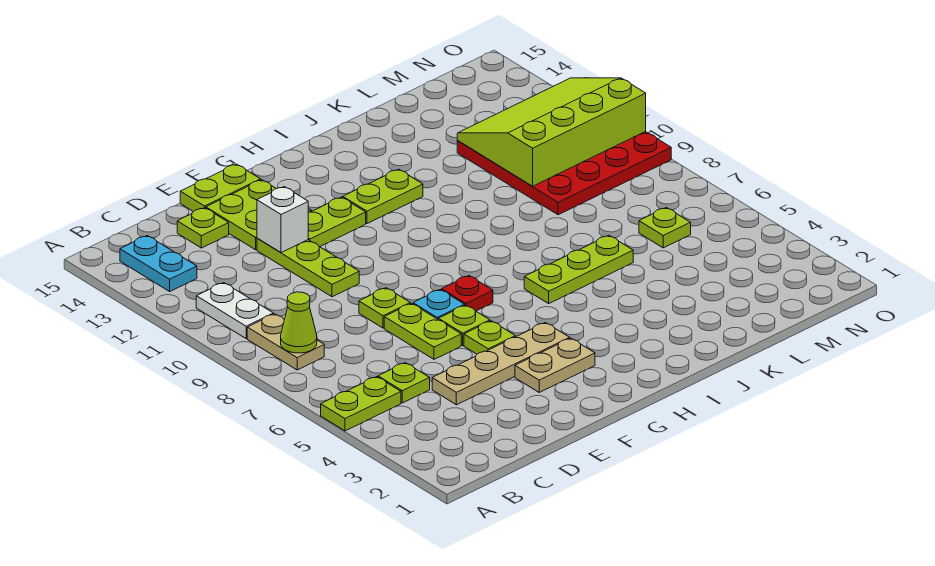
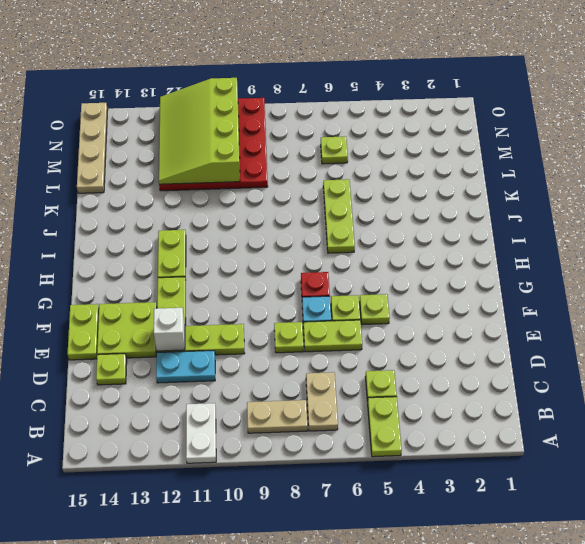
lime cone B8 level 2 -> none
white plate B10:B11 level 1 -> white plate A11:B11 level 1
cyan plate B13:B14 level 1 -> cyan plate D11:D12 level 1
tan plate D4:G4 level 1 -> tan plate L15:O15 level 1
tan plate F3:G3 level 1 -> tan plate B7:C7 level 1

